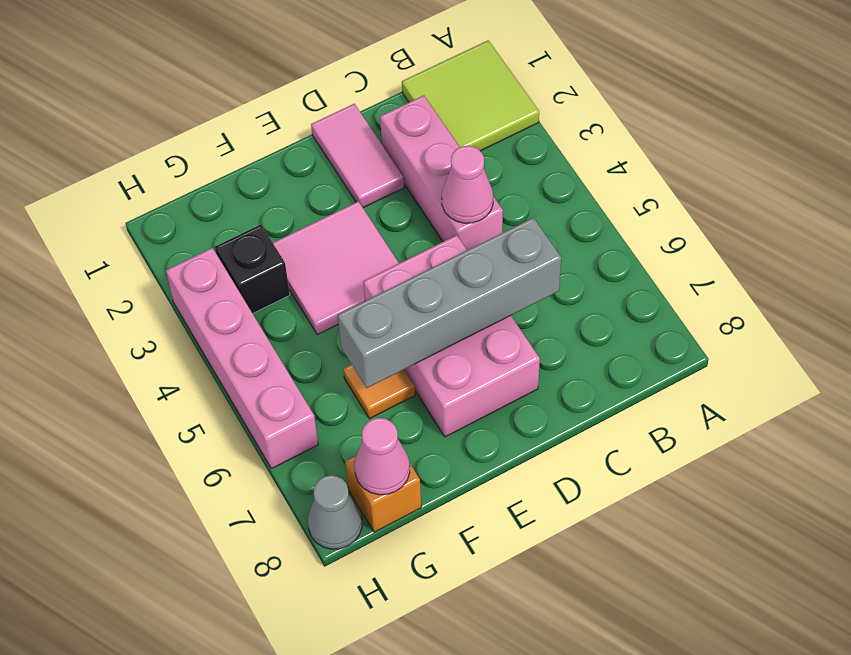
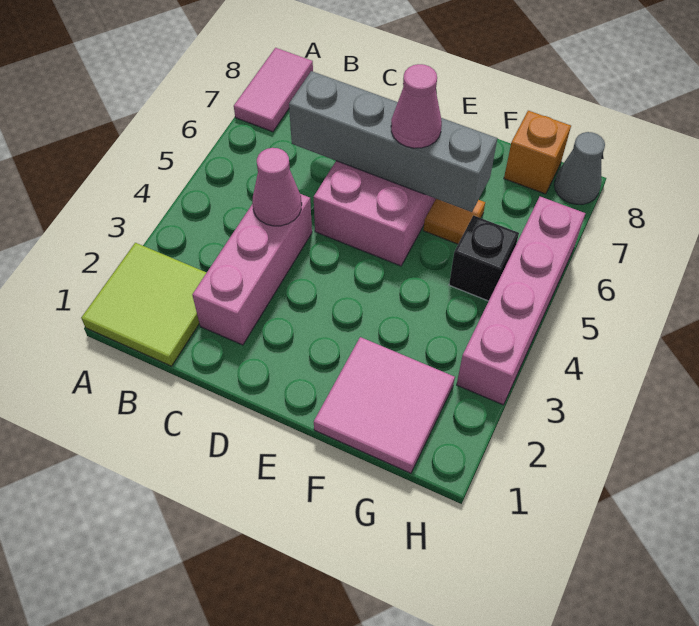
pink tile D1:D2 level 1 -> pink tile A7:A8 level 1
pink tile E3:F4 level 1 -> pink tile F1:G2 level 1
black brick G3 level 1 -> black brick G5 level 1
pink cone G8 level 2 -> pink cone E6 level 3

